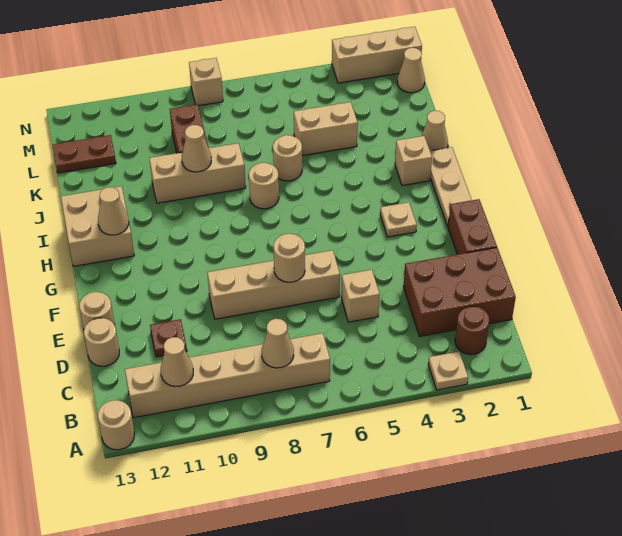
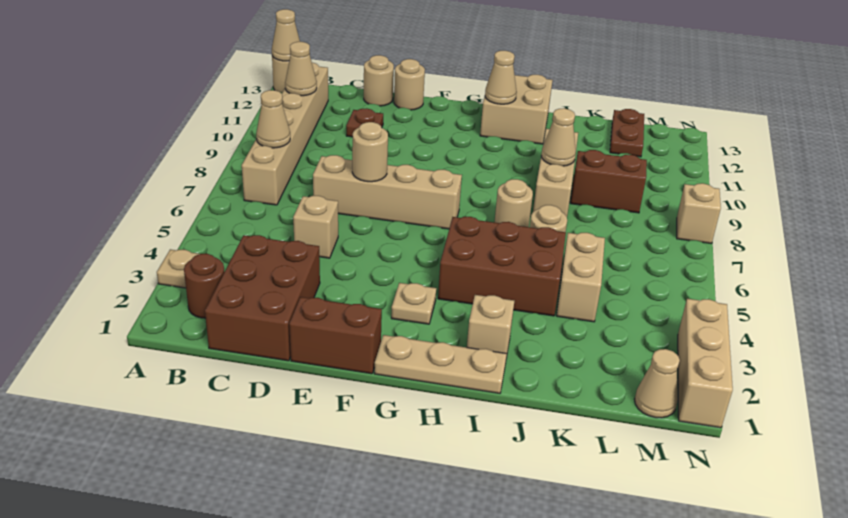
tan brick E6:E9 level 1 -> tan brick D7:G7 level 1
none -> brown brick H4:J5 level 1
tan cone J1 level 1 -> tan cone A13 level 2

